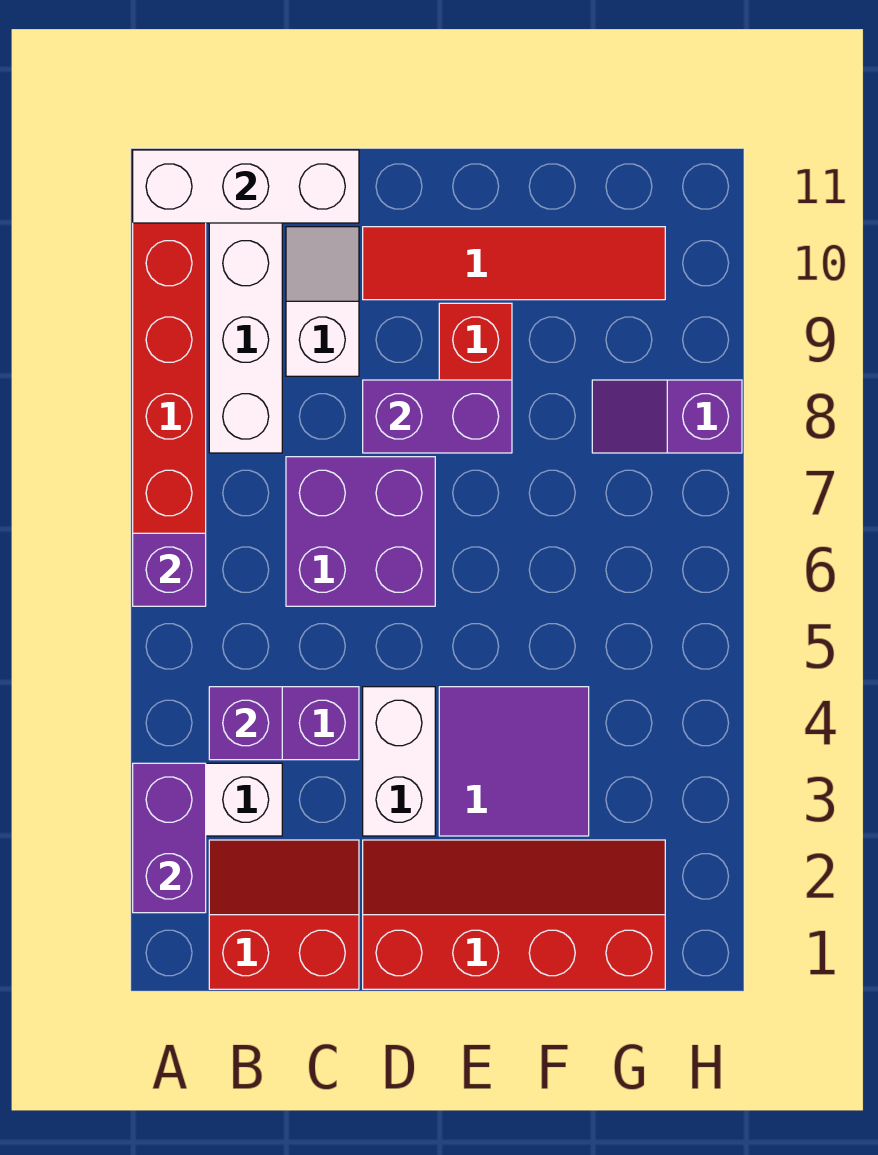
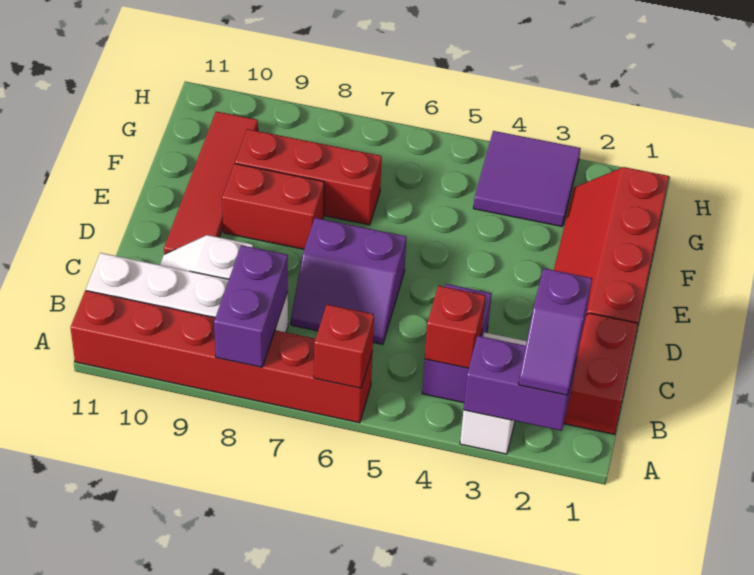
purple brick A6 level 2 -> red brick A6 level 2
white brick A11:C11 level 2 -> none
purple brick B4 level 2 -> red brick B4 level 2
purple brick C6:D7 level 1 -> purple slope C6:D7 level 1 top D
white brick D3:D4 level 1 -> none
purple brick D8:E8 level 2 -> purple brick A8:B8 level 2
purple tile E3:F4 level 1 -> purple tile G3:H4 level 1
none -> red brick F7:F9 level 1
purple slope G8:H8 level 1 top H -> purple slope A2:B2 level 3 top B

